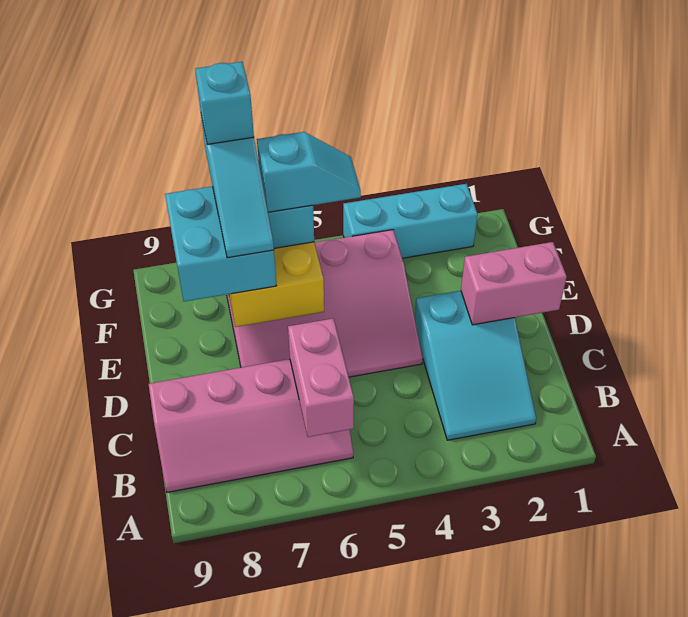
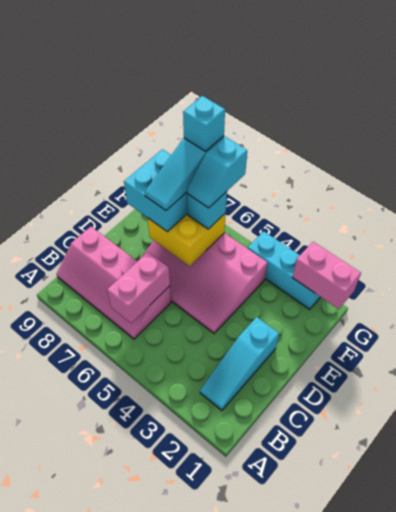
cyan slope B2:D3 level 1 top D -> cyan slope B2:D2 level 1 top D
pink brick D1:D2 level 2 -> pink brick G1:G2 level 2
cyan slope F5:F6 level 4 top 6 -> cyan slope F6:G6 level 4 top G

